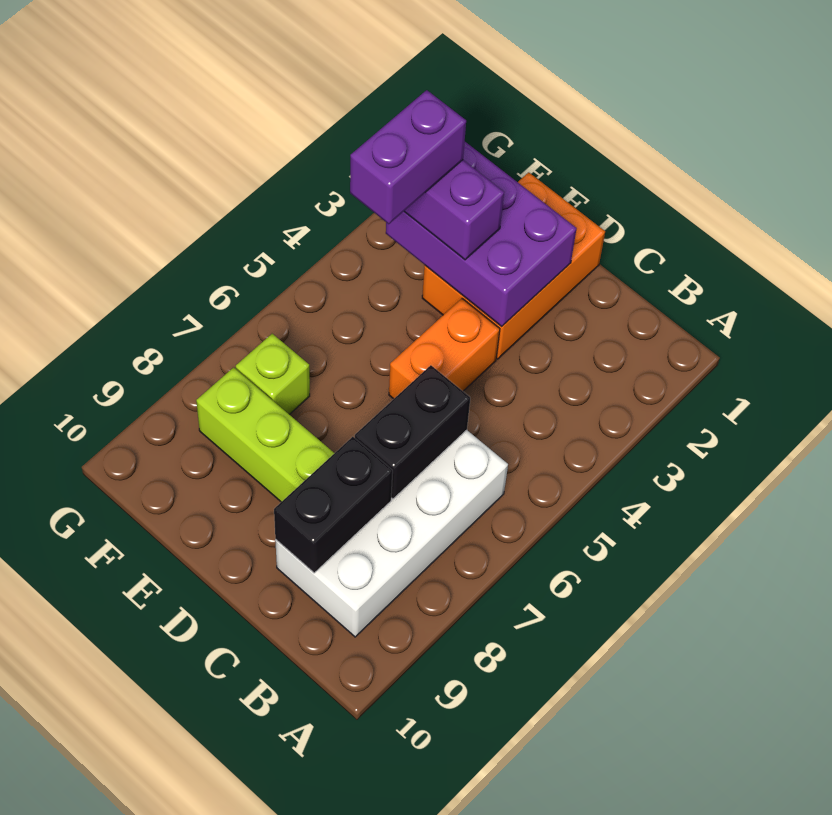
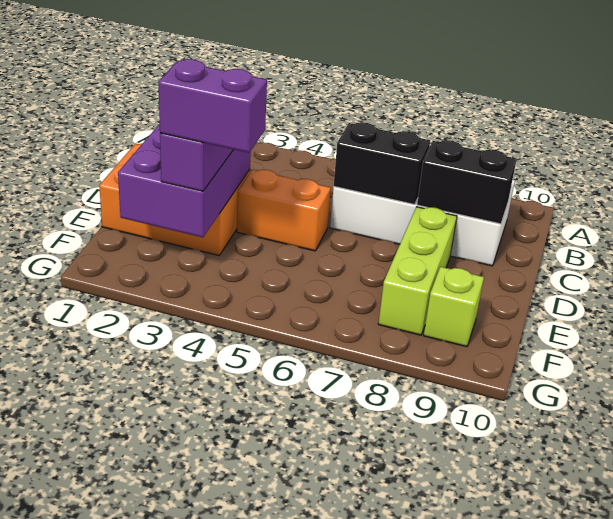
lime brick F7 level 1 -> lime brick F9 level 1

